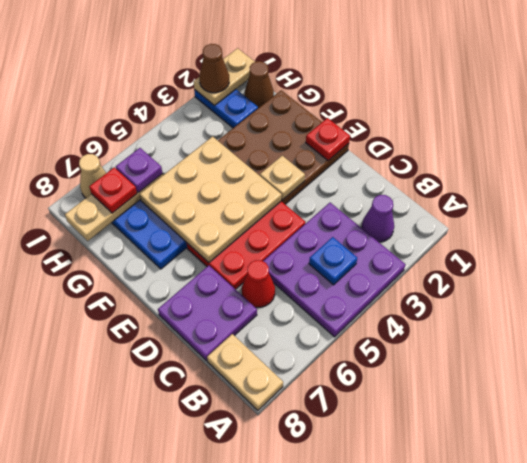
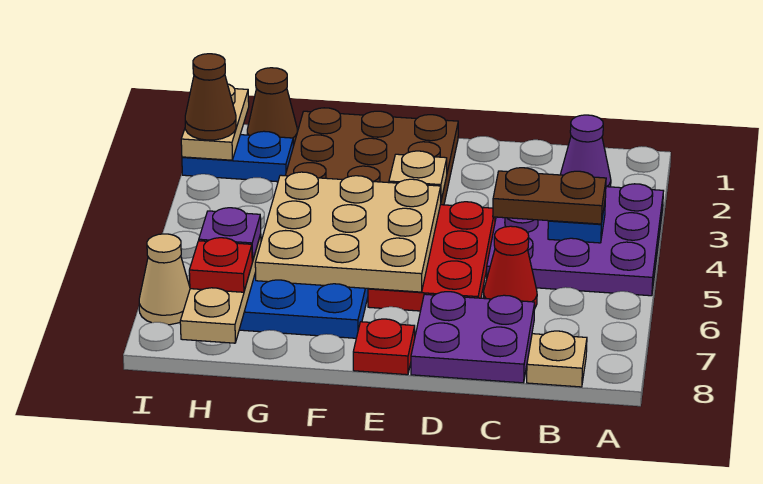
tan plate A8:B8 level 1 -> tan plate B8 level 1
none -> brown plate B4:C4 level 3
red plate E1 level 2 -> red plate E8 level 1

